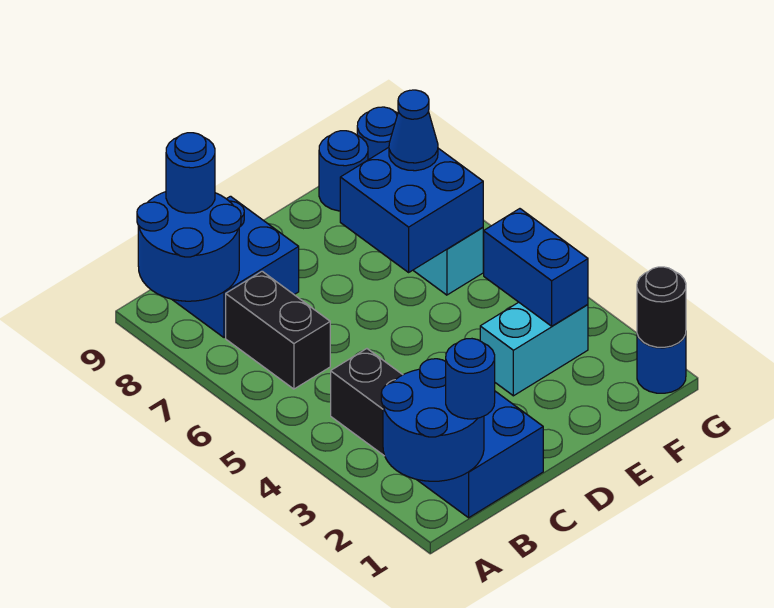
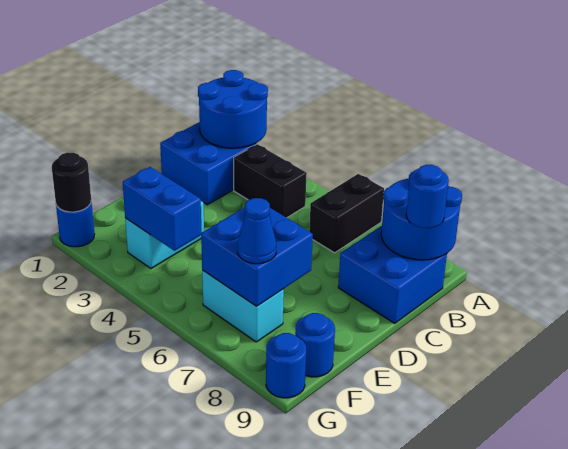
blue round brick B1 level 3 -> none
black brick B6:B7 level 1 -> black brick A6:B6 level 1

